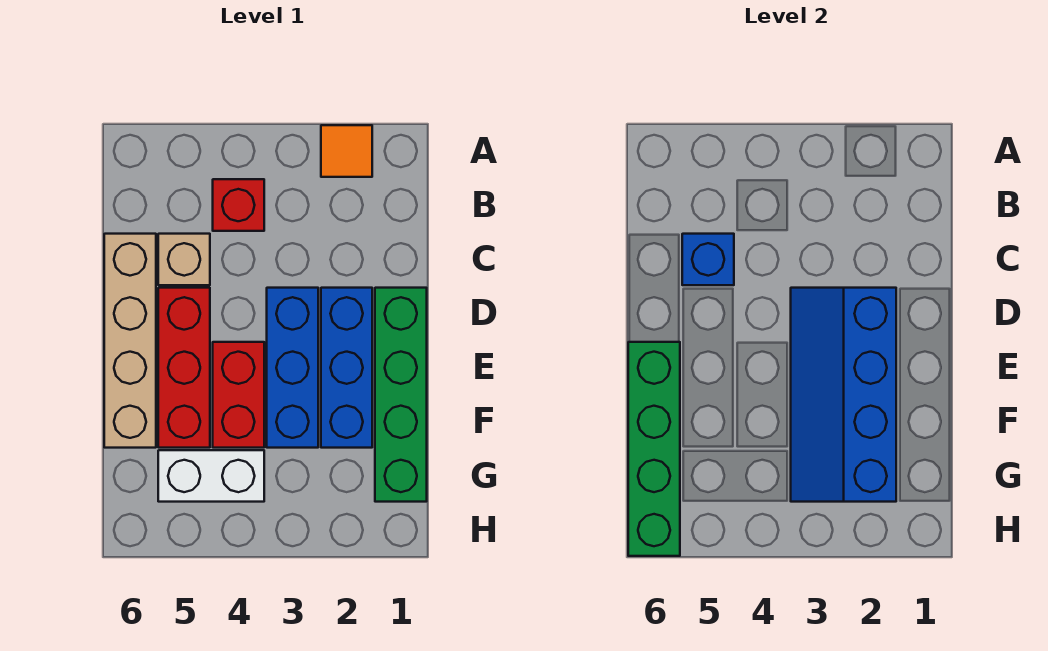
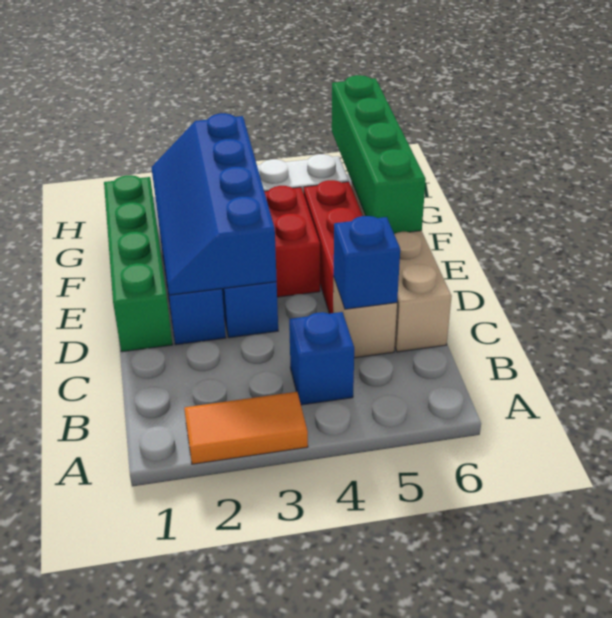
orange tile A2 level 1 -> orange tile A2:A3 level 1
red brick B4 level 1 -> blue brick B4 level 1
blue slope D2:G3 level 2 top 2 -> blue slope D2:G3 level 2 top 3

